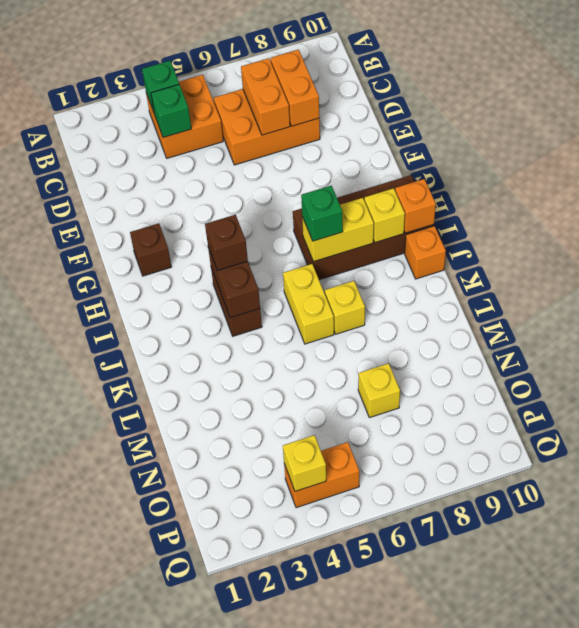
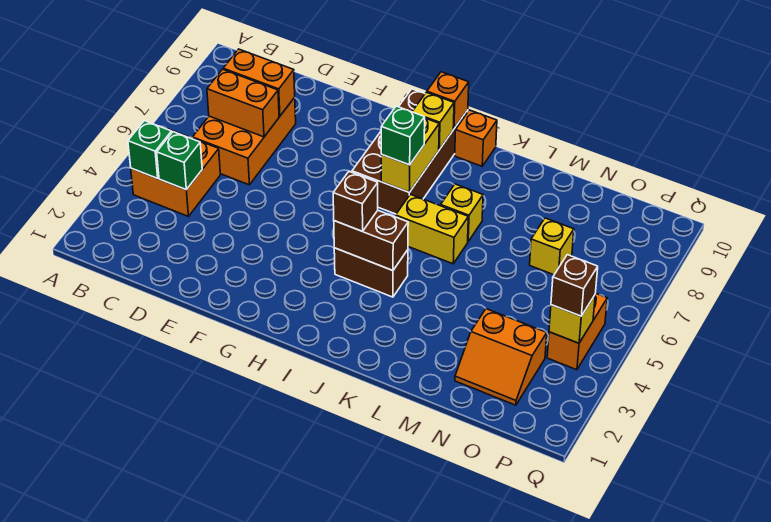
brown brick G2 level 1 -> brown brick P4 level 3
none -> orange slope N2:O3 level 1 top 3

